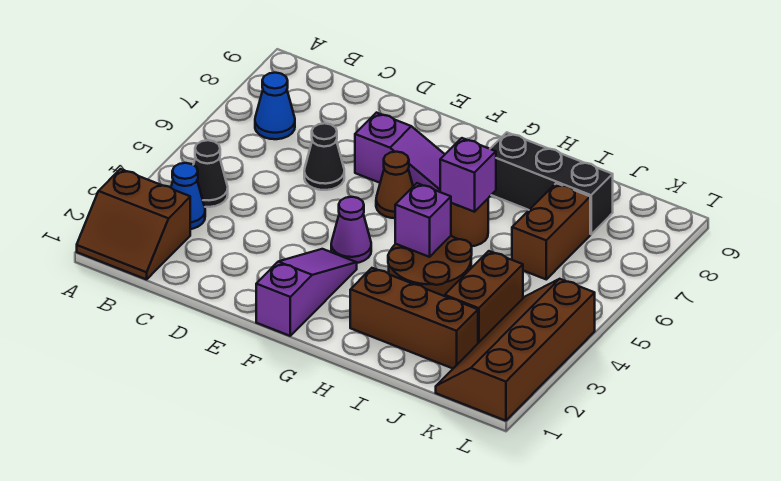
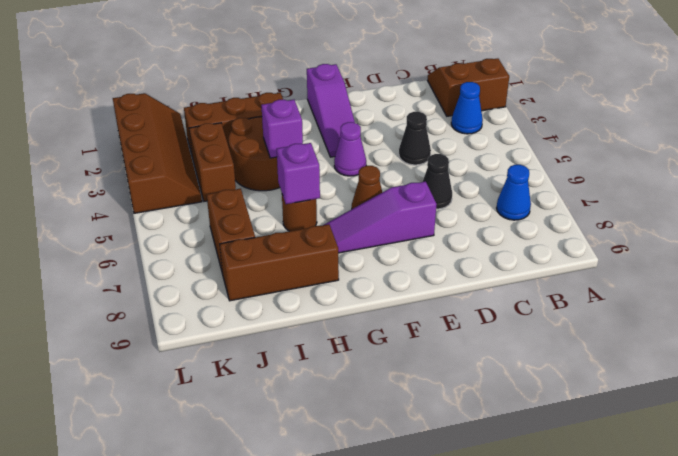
black cone B4 level 1 -> black cone D4 level 1
black brick H8:J8 level 1 -> brown brick H8:J8 level 1

